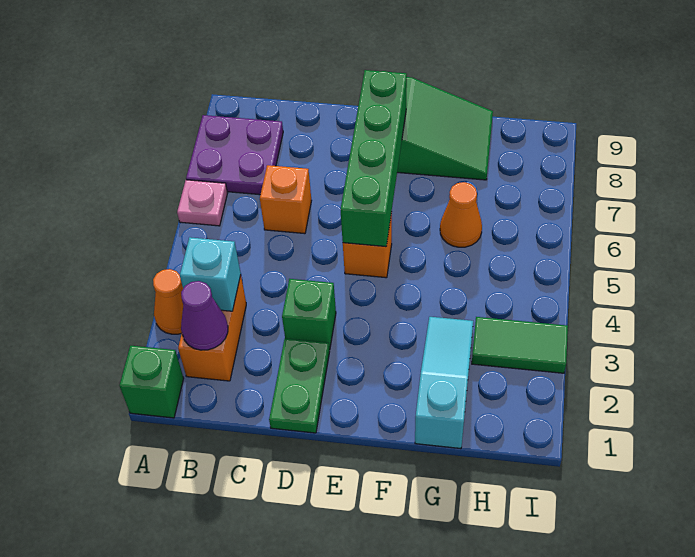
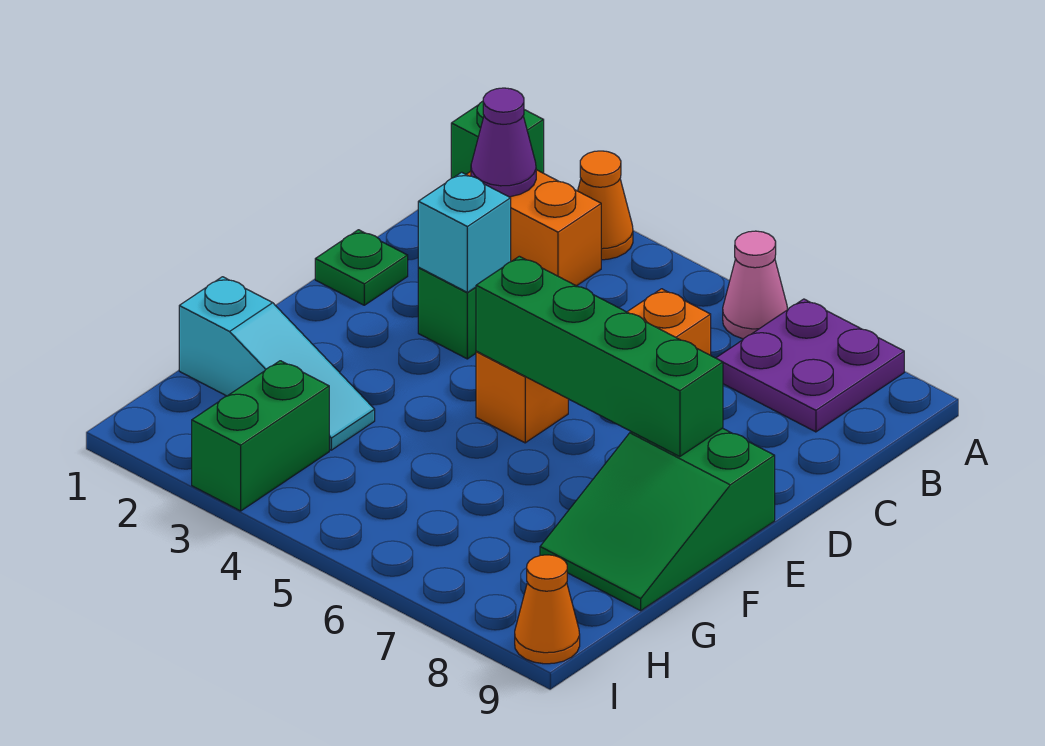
pink plate A6 level 1 -> pink cone A6 level 1
cyan brick B3 level 2 -> cyan brick D3 level 2
green plate D1:D2 level 1 -> green plate D1 level 1
orange cone G6 level 1 -> orange cone I9 level 1
green tile H3:I3 level 1 -> green brick H3:I3 level 1

